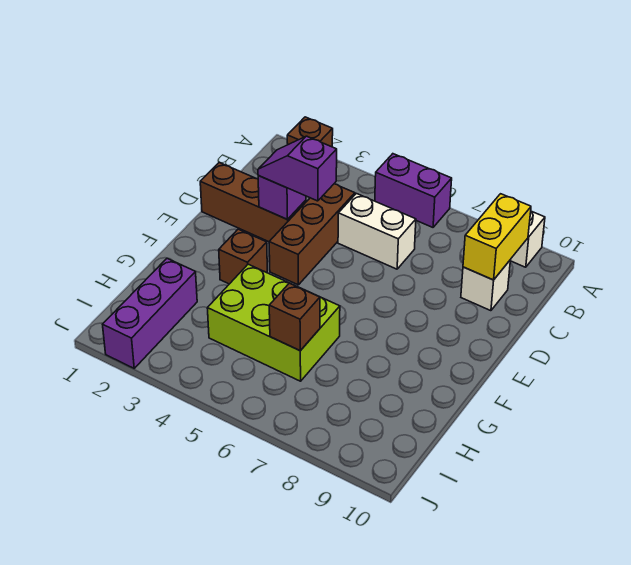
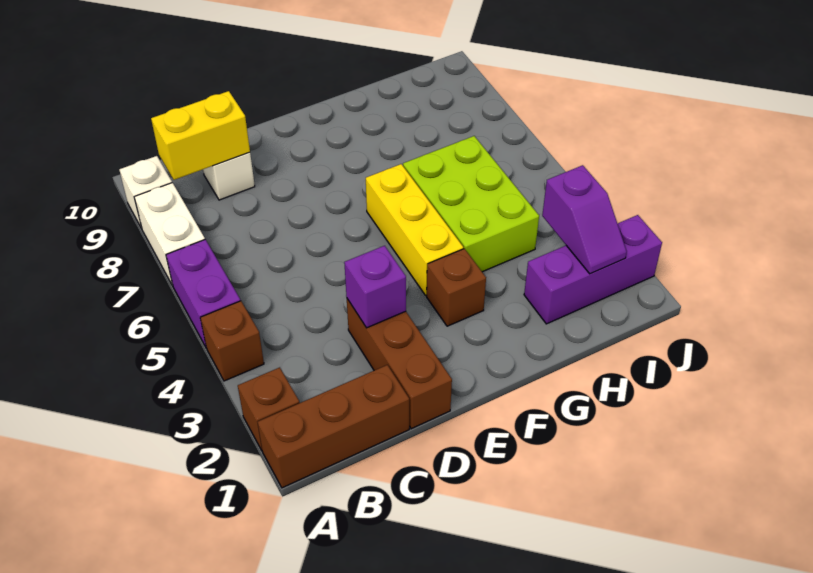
brown brick C4:E4 level 1 -> brown brick A1:C1 level 1
white brick C5:C6 level 1 -> white brick A7:A8 level 1
purple slope D3:D4 level 3 top 4 -> purple slope I2:I3 level 2 top 3
none -> yellow brick F4:F6 level 1
brown brick H6 level 2 -> brown brick A4 level 1

